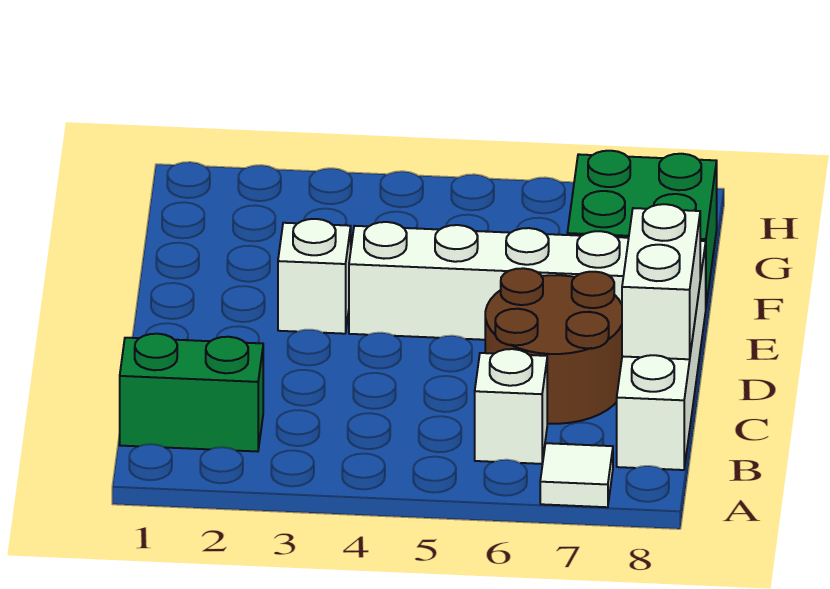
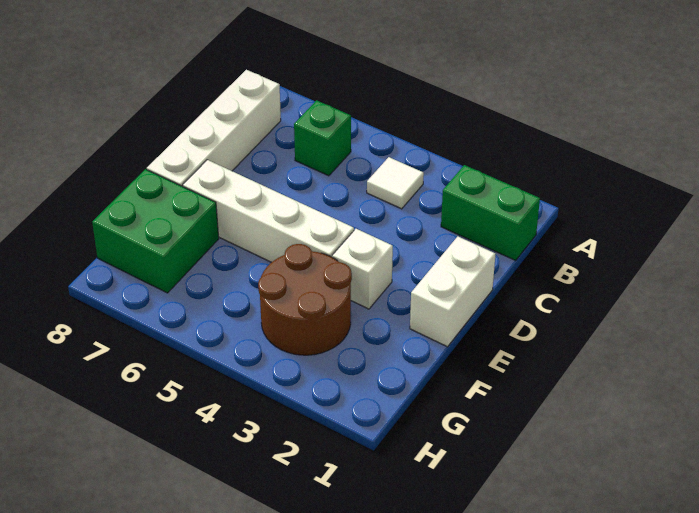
white tile A7 level 1 -> white tile B4 level 1
white brick B6 level 1 -> green brick B6 level 1
brown round brick C6:D7 level 1 -> brown round brick F3:G4 level 1
white brick C8:D8 level 2 -> white brick D1:E1 level 1

